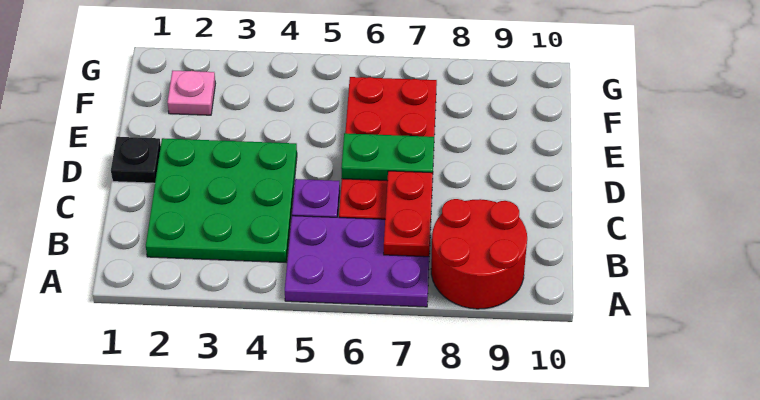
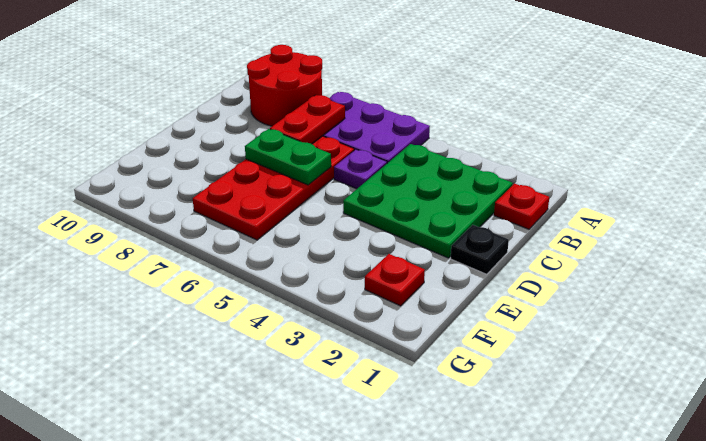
none -> red plate B1 level 1
pink plate F2 level 1 -> red plate F2 level 1

